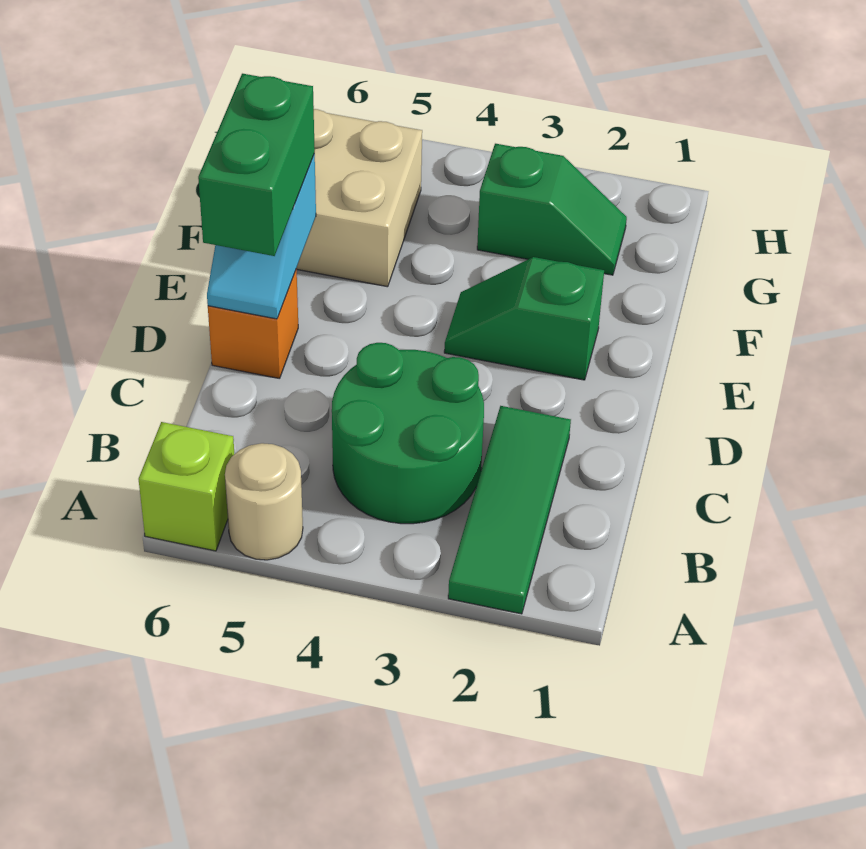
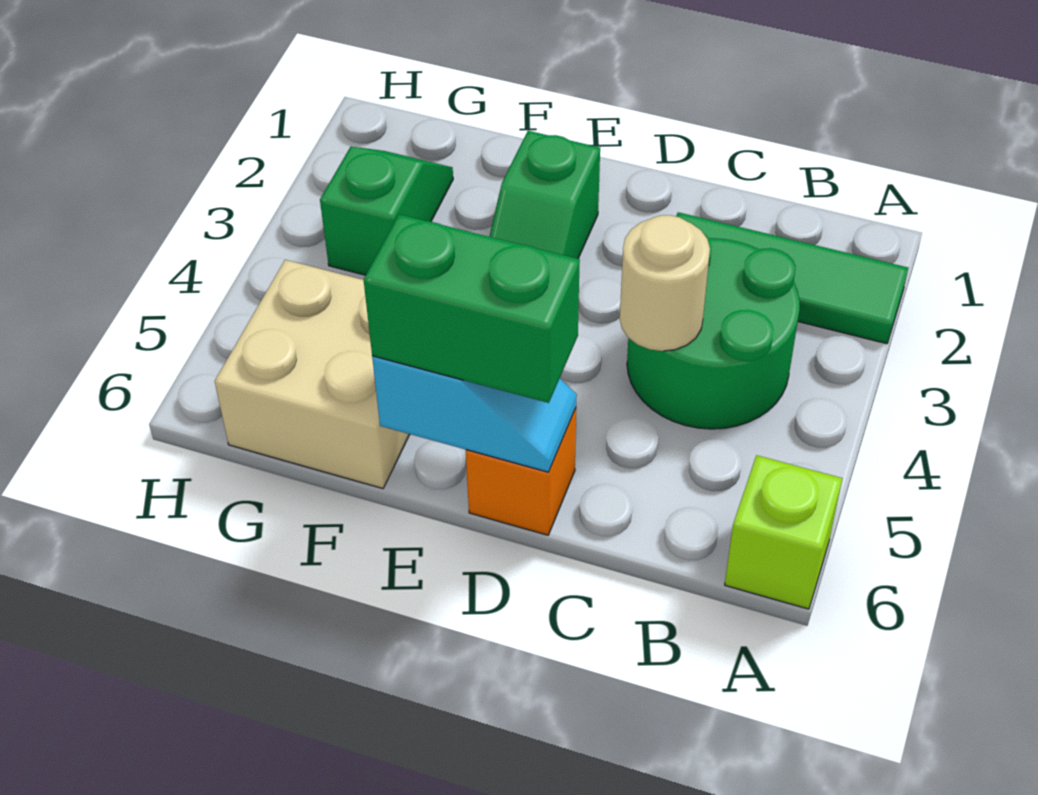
tan round brick A5 level 1 -> tan round brick C4 level 2

